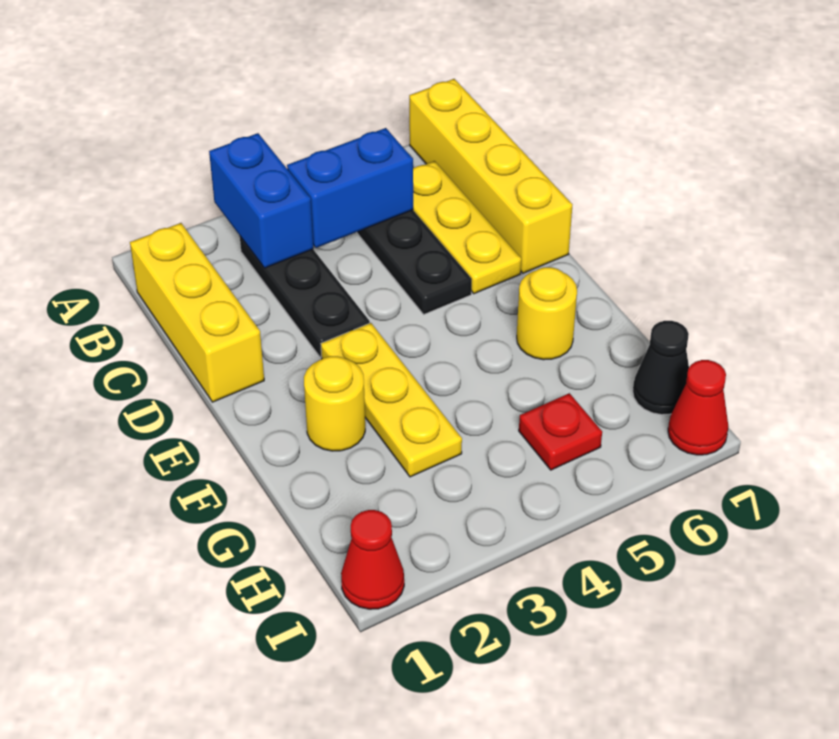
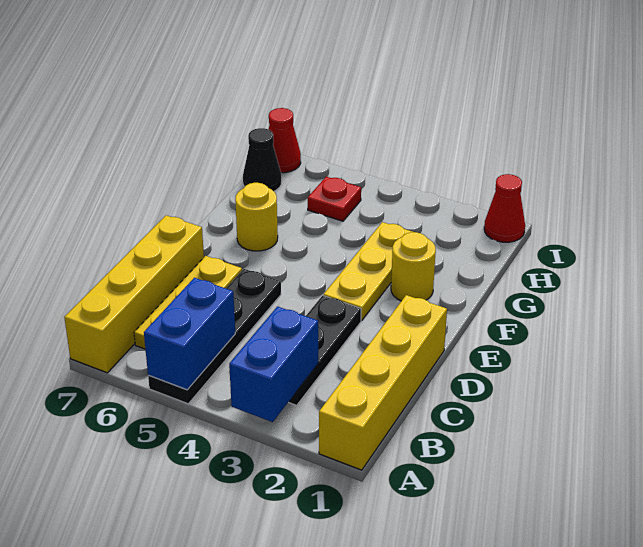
yellow brick B1:D1 level 1 -> yellow brick A1:D1 level 1
blue brick B4:B5 level 2 -> blue brick A5:B5 level 2

